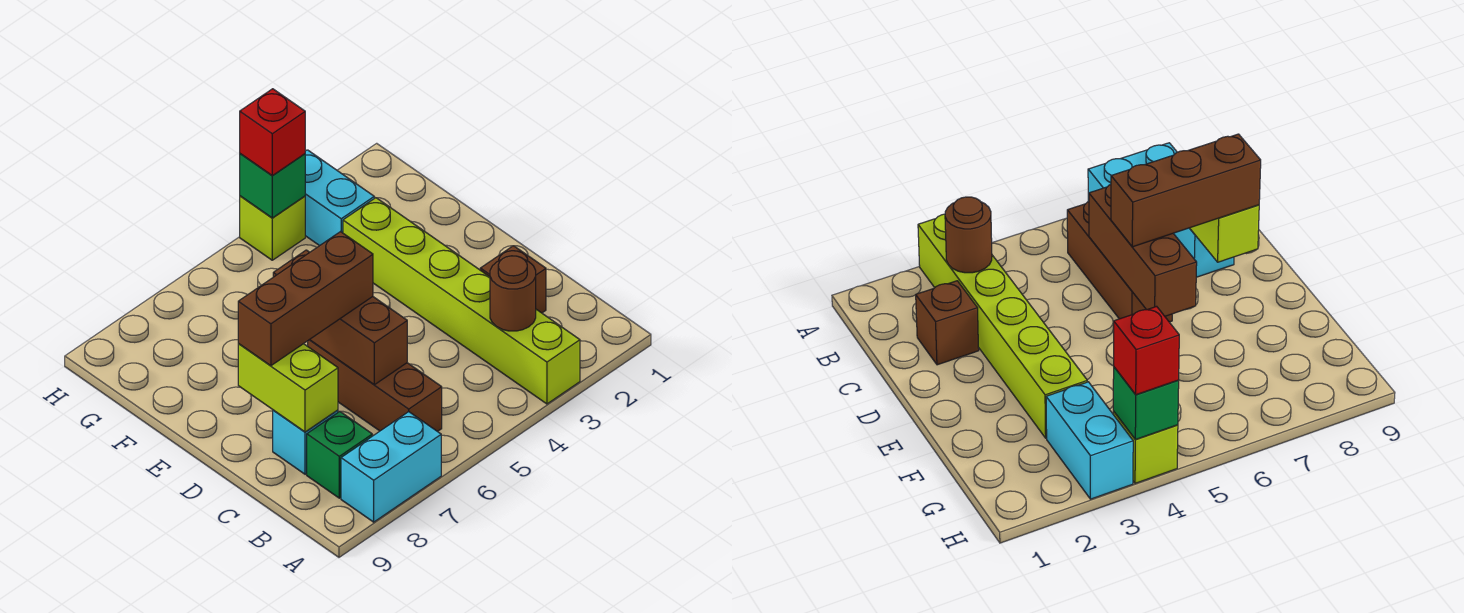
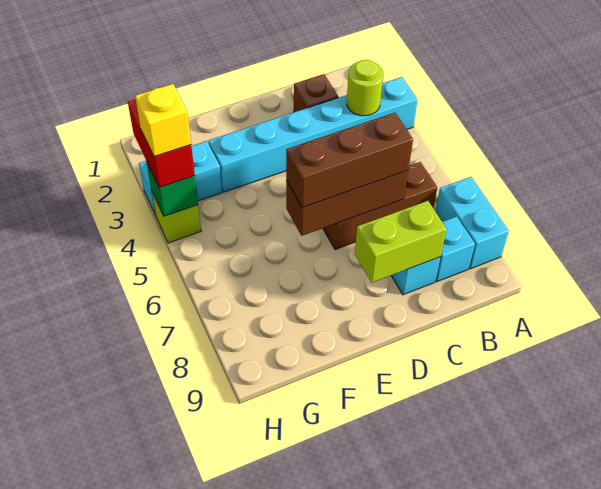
lime brick A3:F3 level 1 -> cyan brick A3:F3 level 1
brown round brick B3 level 2 -> lime round brick B3 level 2
green brick B8 level 1 -> cyan brick B8 level 1
brown brick D6:D8 level 3 -> brown brick C6:E6 level 3
red brick H4 level 3 -> red brick H3:H4 level 3
none -> yellow brick H4 level 4

